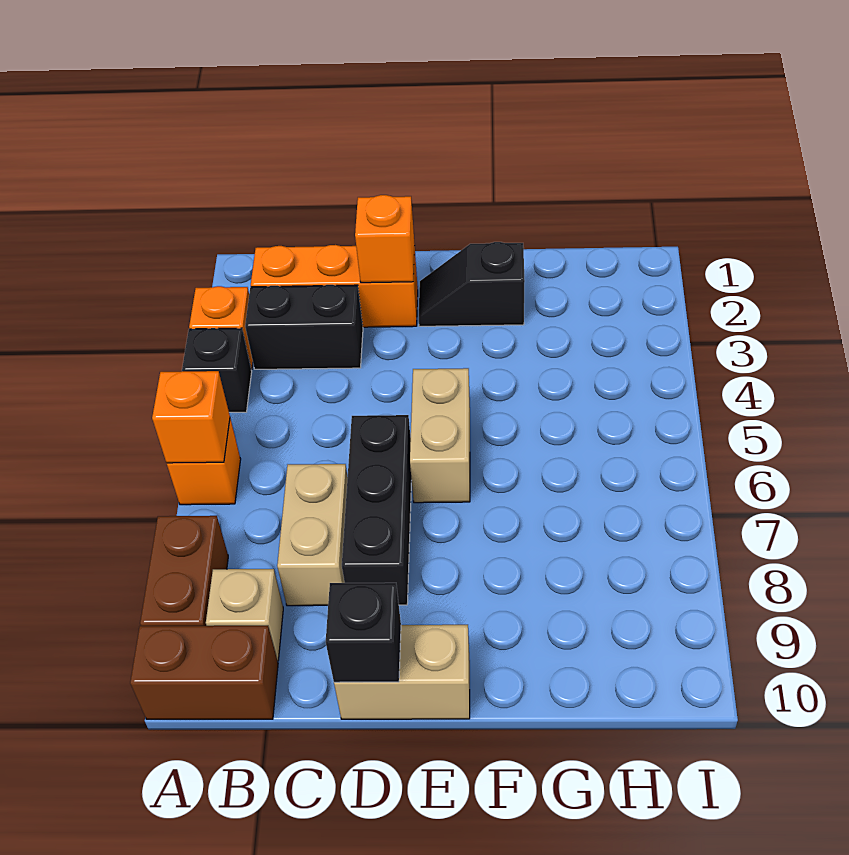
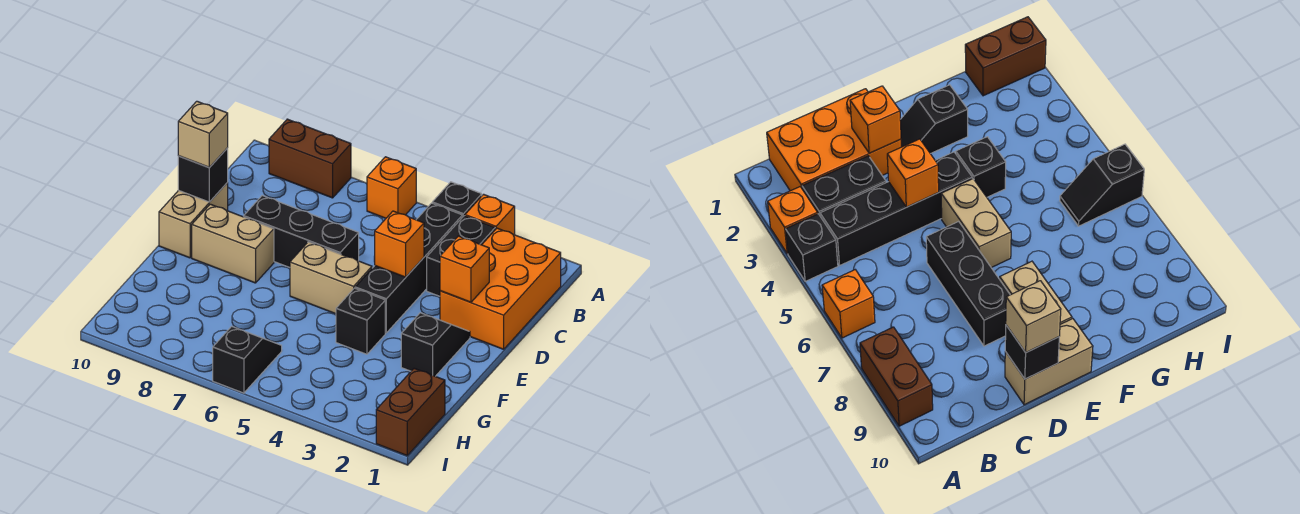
orange brick A6 level 2 -> orange brick D4 level 2
brown brick A10:B10 level 1 -> brown brick H1:I1 level 1
orange brick B2:D2 level 1 -> orange brick B1:D2 level 1
none -> black brick B4:E4 level 1
tan brick B9 level 1 -> tan brick D10 level 3
tan brick C7:C8 level 1 -> tan brick E8:E9 level 1
none -> black brick F4 level 1
none -> black slope H6:I6 level 1 top I

